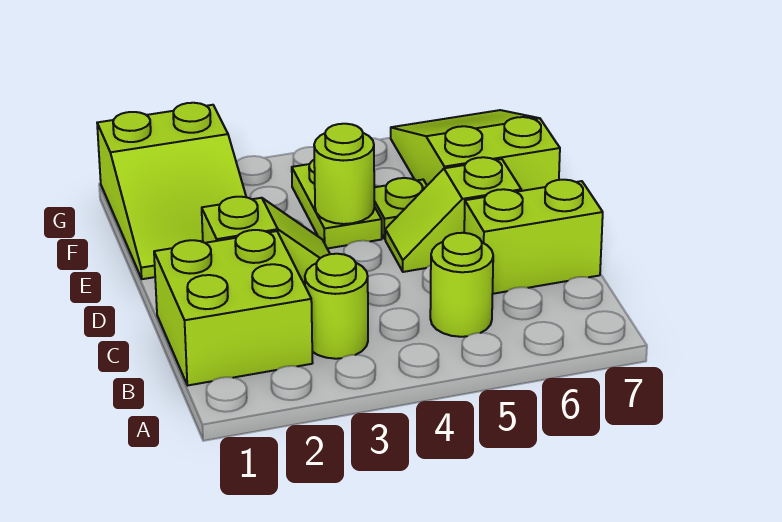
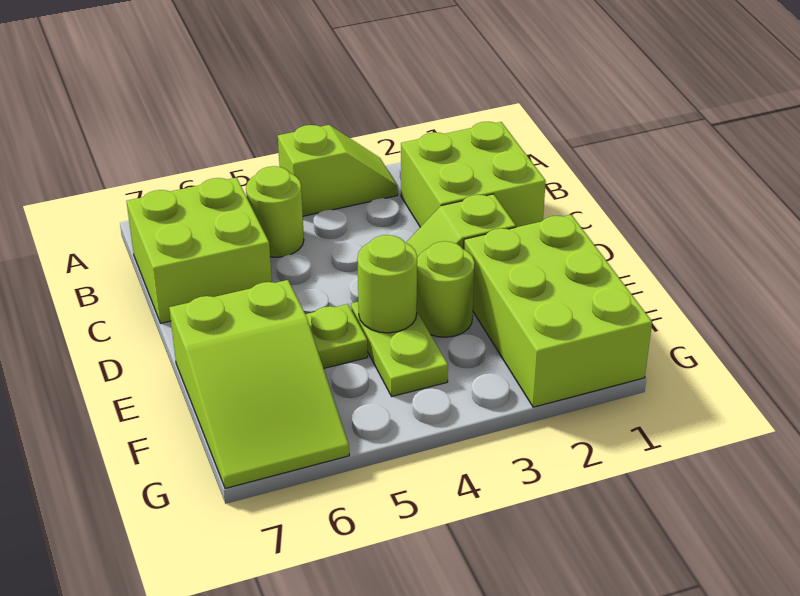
lime round brick B3 level 1 -> lime round brick E3 level 1
lime brick C6:C7 level 1 -> lime brick B6:C7 level 1
lime slope D5:D6 level 1 top 6 -> lime slope A3:A4 level 1 top 4
lime slope E1:G2 level 1 top G -> lime brick E1:G2 level 1

